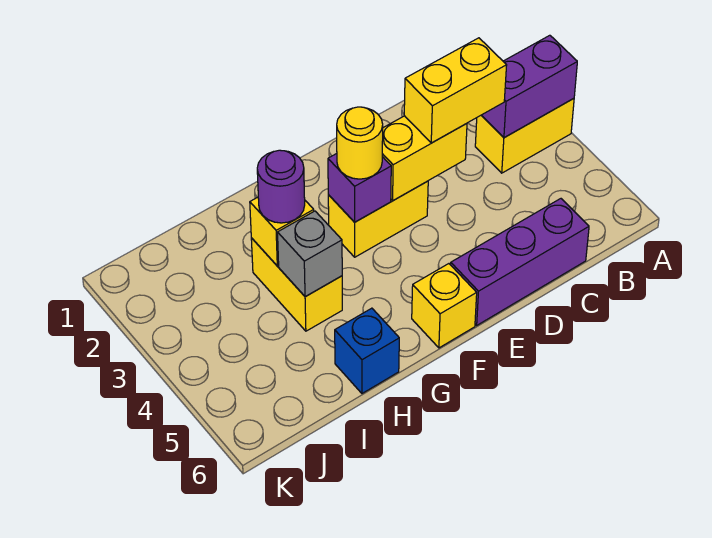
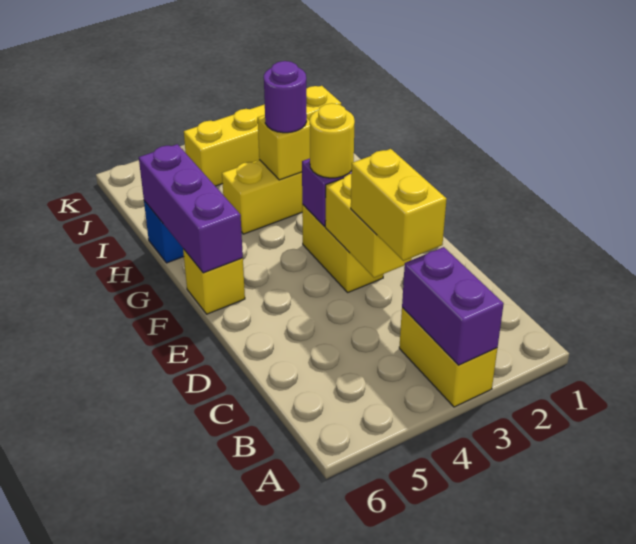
purple brick C6:E6 level 1 -> purple brick F6:H6 level 2
grey brick H4 level 2 -> none
none -> yellow brick J1:J4 level 1

